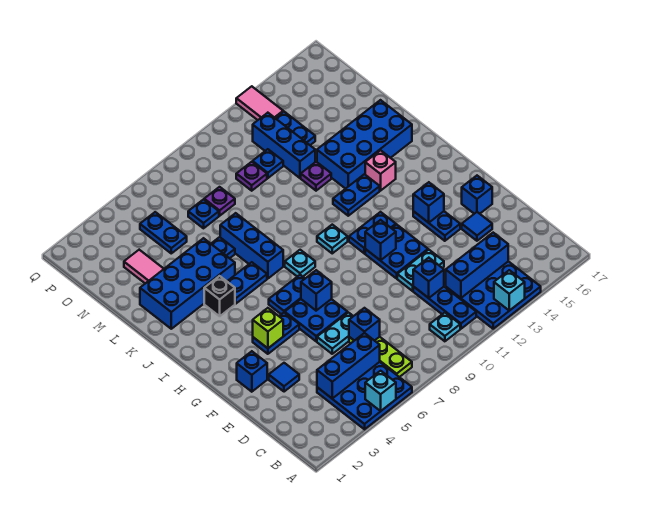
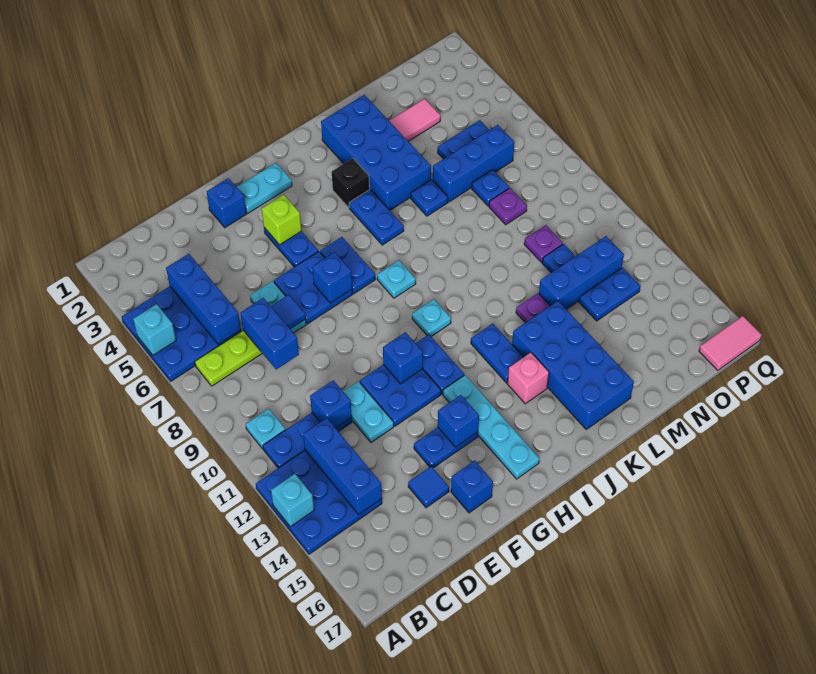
blue brick D7 level 2 -> blue brick D7:D8 level 2
blue tile E3 level 1 -> blue tile E7 level 2
none -> cyan plate G2:H2 level 1
none -> cyan plate H13:H16 level 1
blue brick J7:L7 level 1 -> blue brick M6:O6 level 1
pink tile P13:Q13 level 1 -> pink tile P17:Q17 level 1

